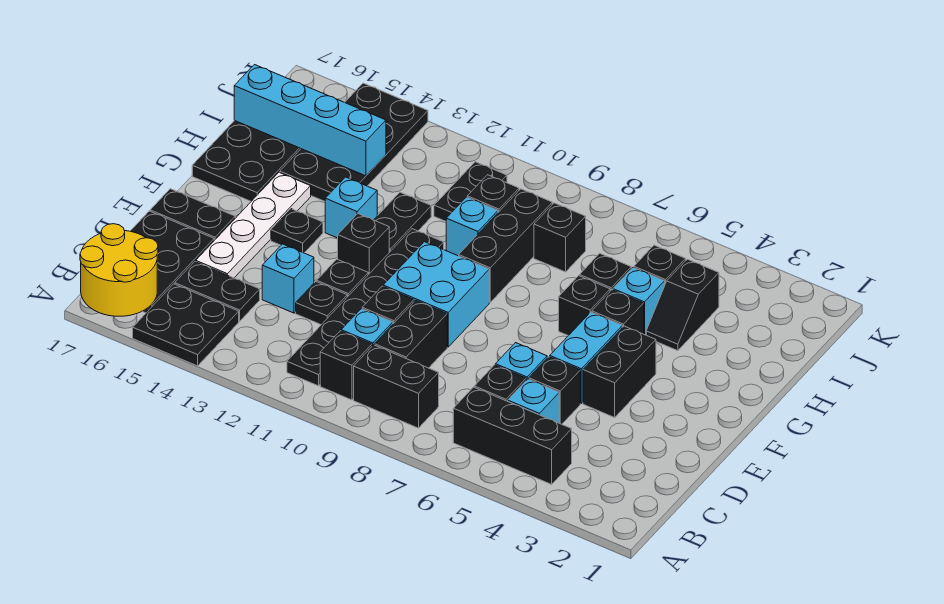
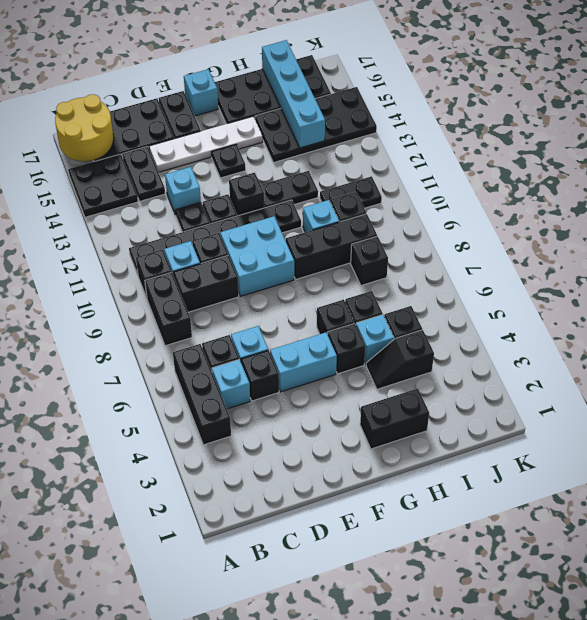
black brick E4:F4 level 1 -> black brick G2:H2 level 1
cyan brick G13 level 1 -> cyan brick F17 level 1

